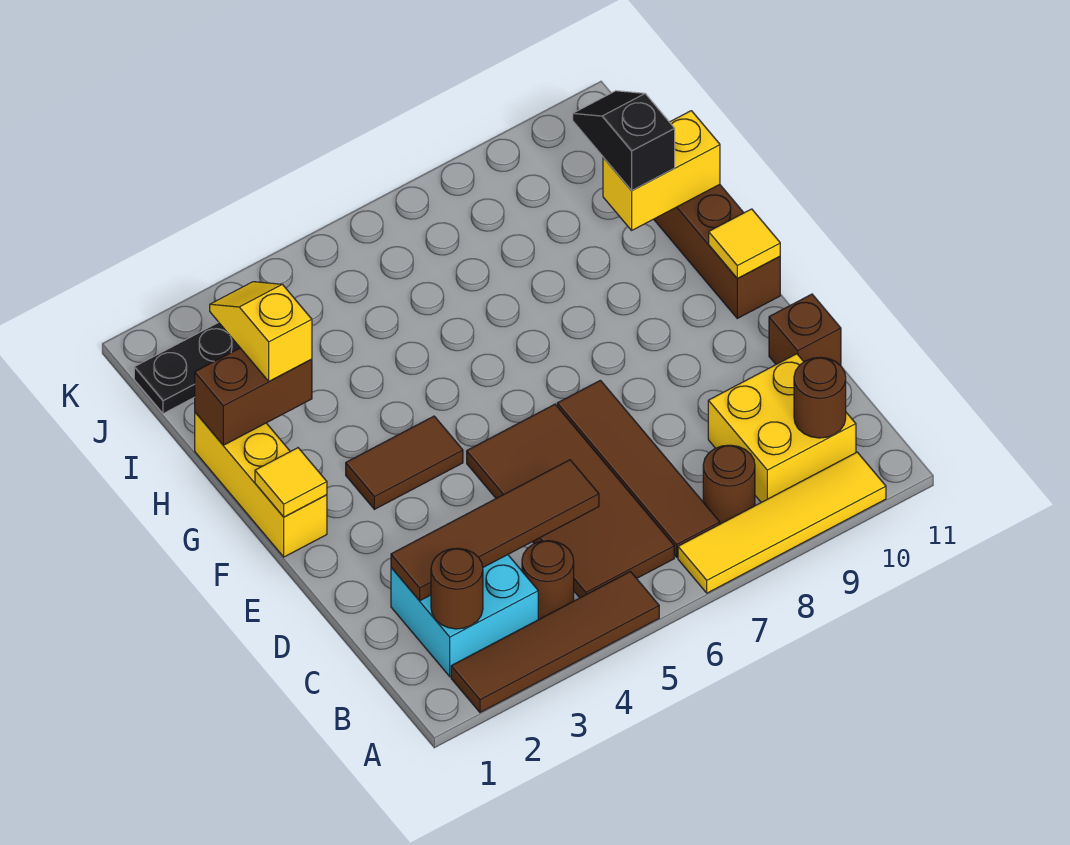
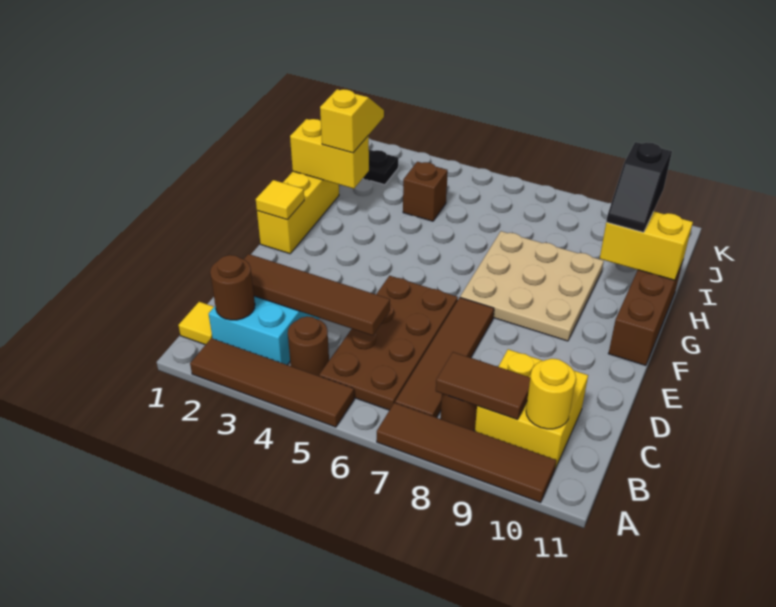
yellow tile A7:A10 level 1 -> brown tile A7:A10 level 1
brown tile B5:E6 level 1 -> brown plate B5:E6 level 1
brown round brick B10 level 2 -> yellow round brick B10 level 2
brown brick D11 level 1 -> brown brick I4 level 1
brown tile F3:F4 level 1 -> brown tile B8:B9 level 2
none -> tan plate F7:H9 level 1
yellow tile F11 level 2 -> yellow tile B1 level 1
brown brick H1:H2 level 2 -> yellow brick H1:H2 level 2
black slope H10:I10 level 3 top H -> black slope H10:I10 level 3 top I

